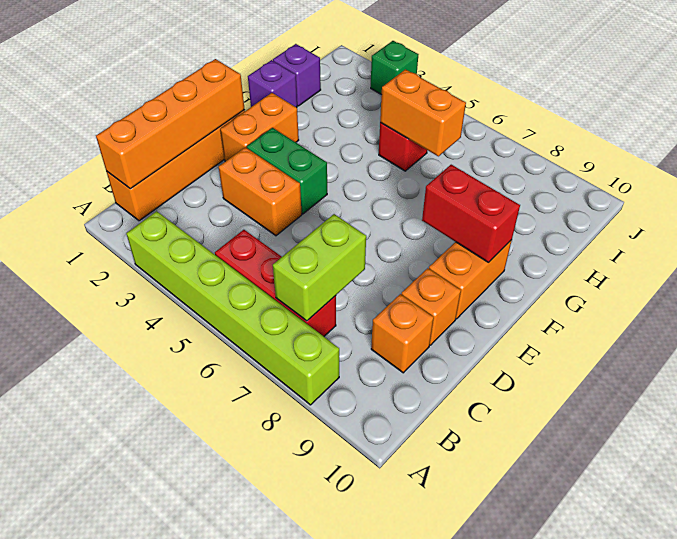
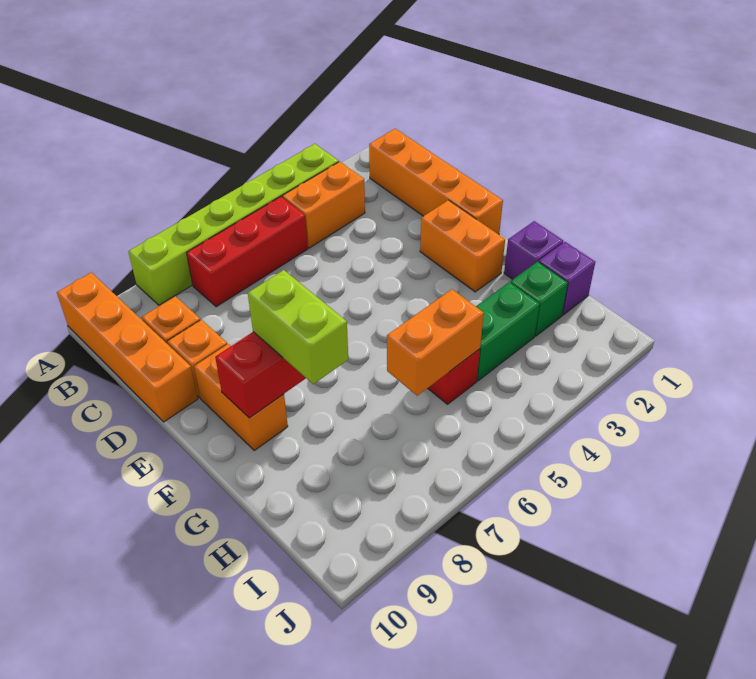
orange brick B1:E1 level 2 -> orange brick A10:D10 level 1
lime brick B7:C7 level 2 -> lime brick F8:G8 level 3
orange brick D3:D4 level 1 -> orange brick B3:B4 level 1
green brick E3:E4 level 1 -> green brick H3:H4 level 1
green brick J3 level 1 -> green brick H2 level 1

